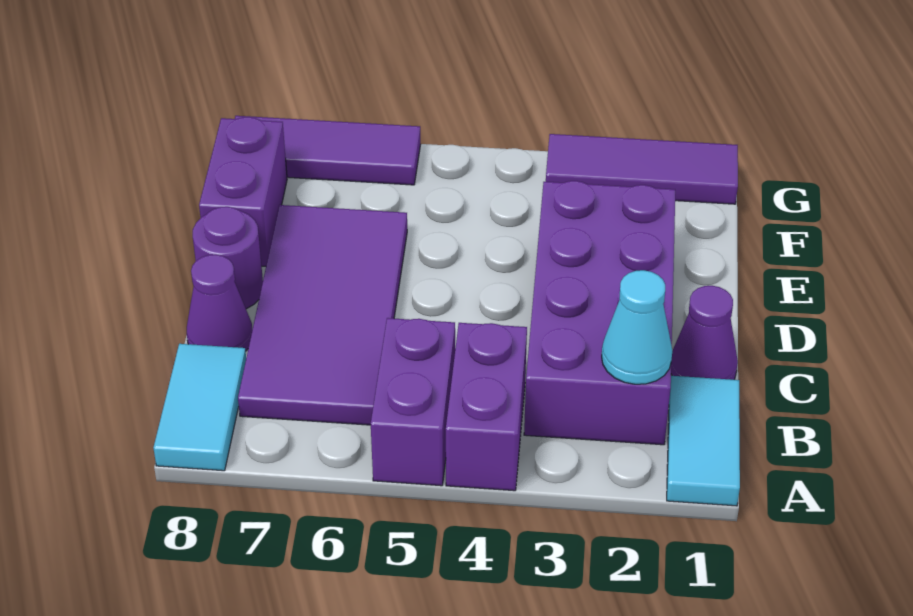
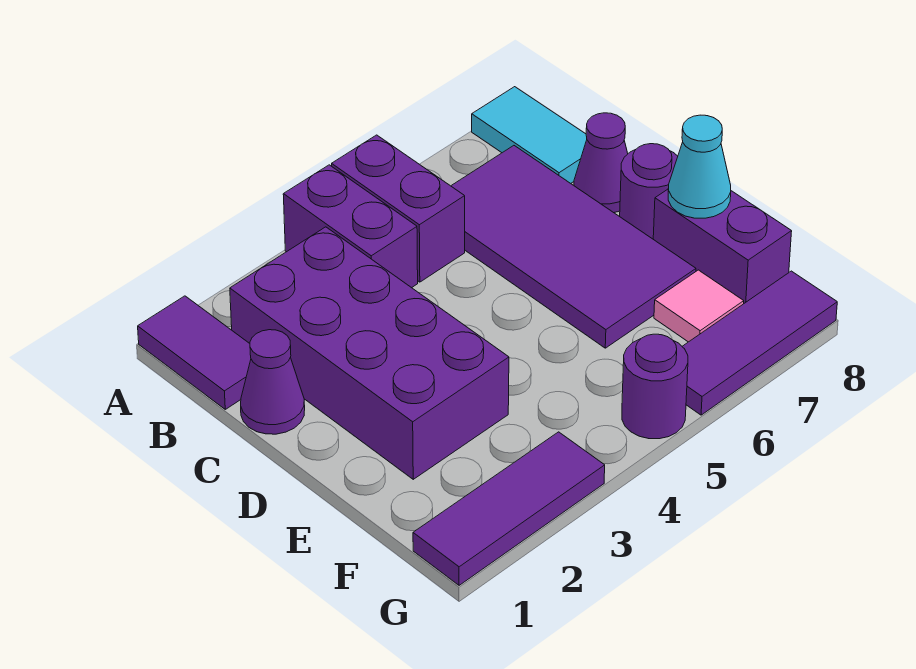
cyan tile A1:B1 level 1 -> purple tile A1:B1 level 1
cyan cone B2 level 2 -> cyan cone E8 level 2
none -> pink tile F7 level 1
none -> purple round brick G5 level 1

